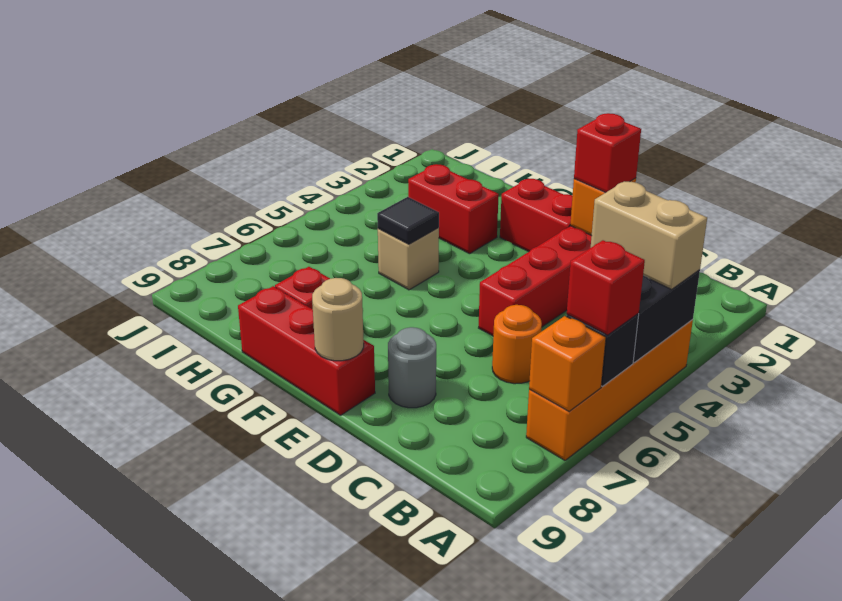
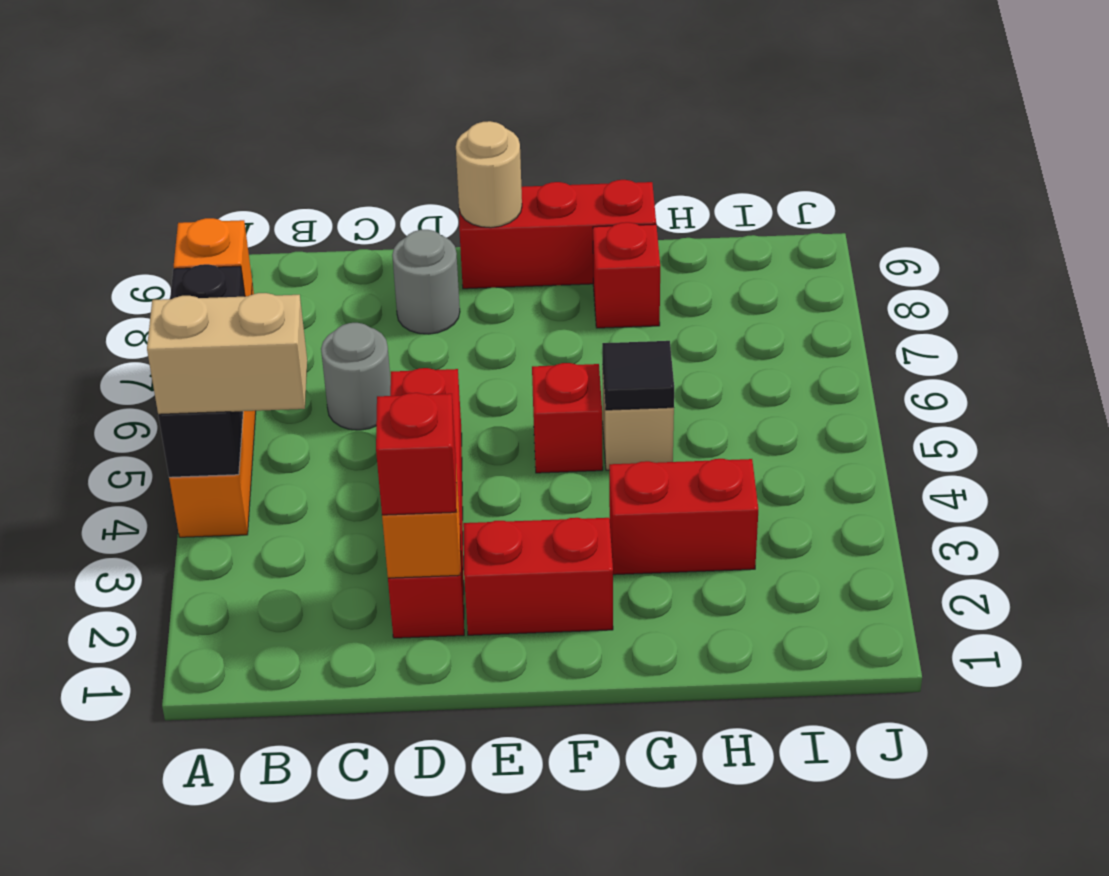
red brick A6 level 3 -> red brick F5 level 1
orange round brick C6 level 1 -> grey round brick C6 level 1

